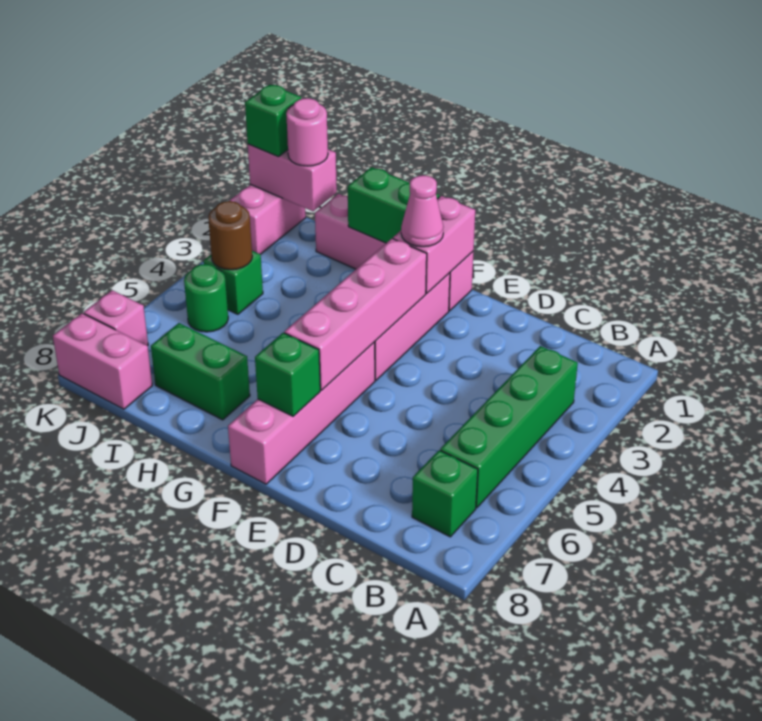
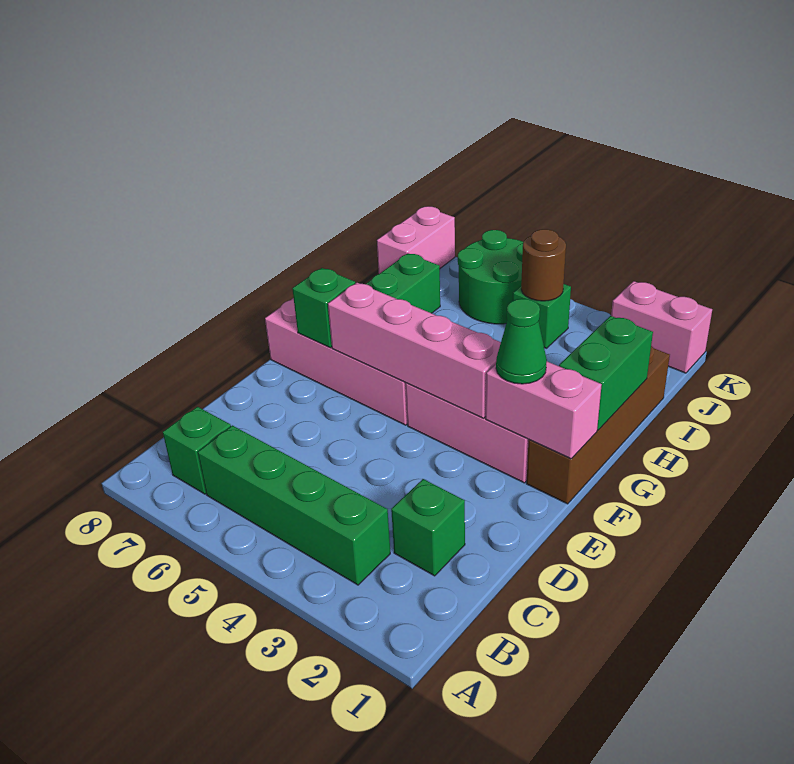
pink brick F1:I1 level 1 -> brown brick F1:I1 level 1
pink cone F2 level 3 -> green cone F2 level 3
pink brick J1:K1 level 2 -> none
pink round brick J1 level 3 -> none
green round brick J5 level 1 -> green round brick J5:K6 level 1
green brick K1 level 3 -> green brick C2 level 1
pink brick K7 level 1 -> none

